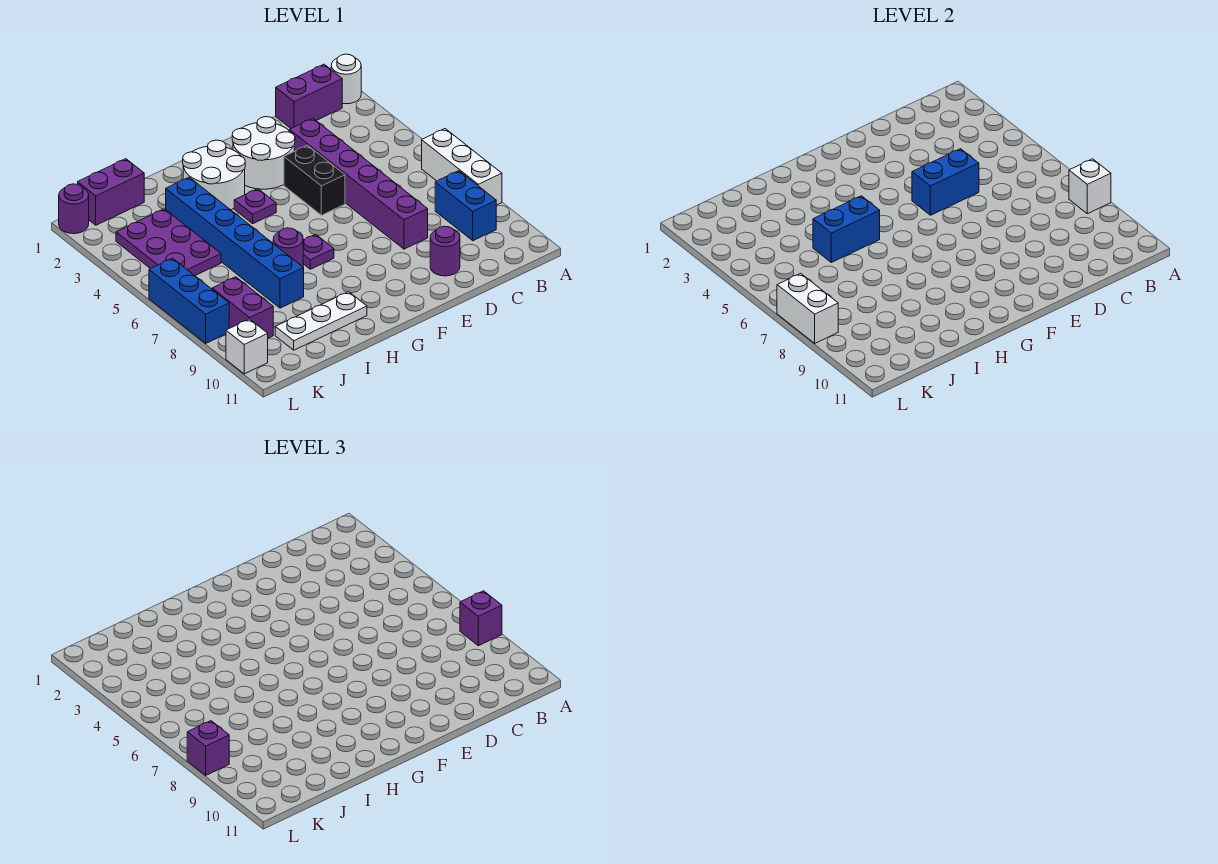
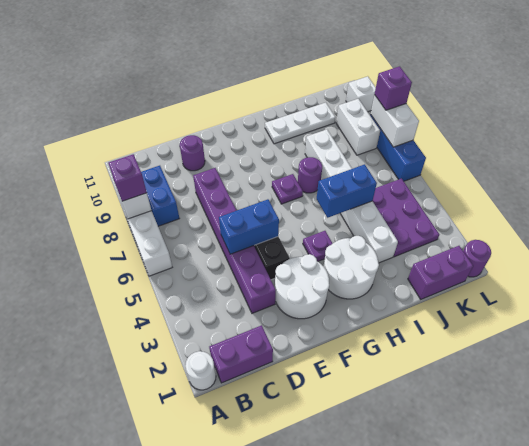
blue brick I3:I8 level 1 -> white brick I3:I8 level 1
purple brick K8:K9 level 1 -> white brick K8:K9 level 1

